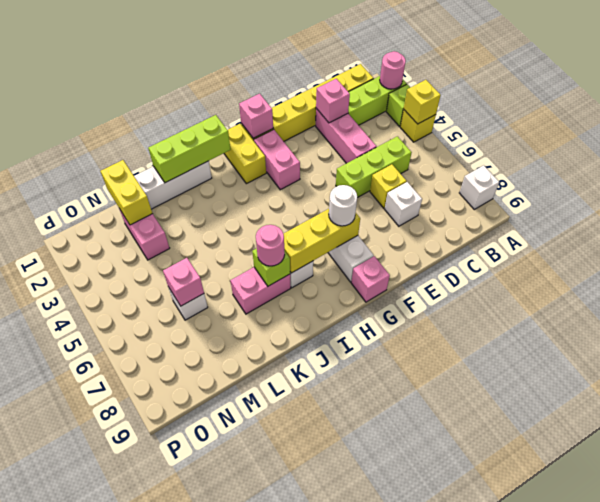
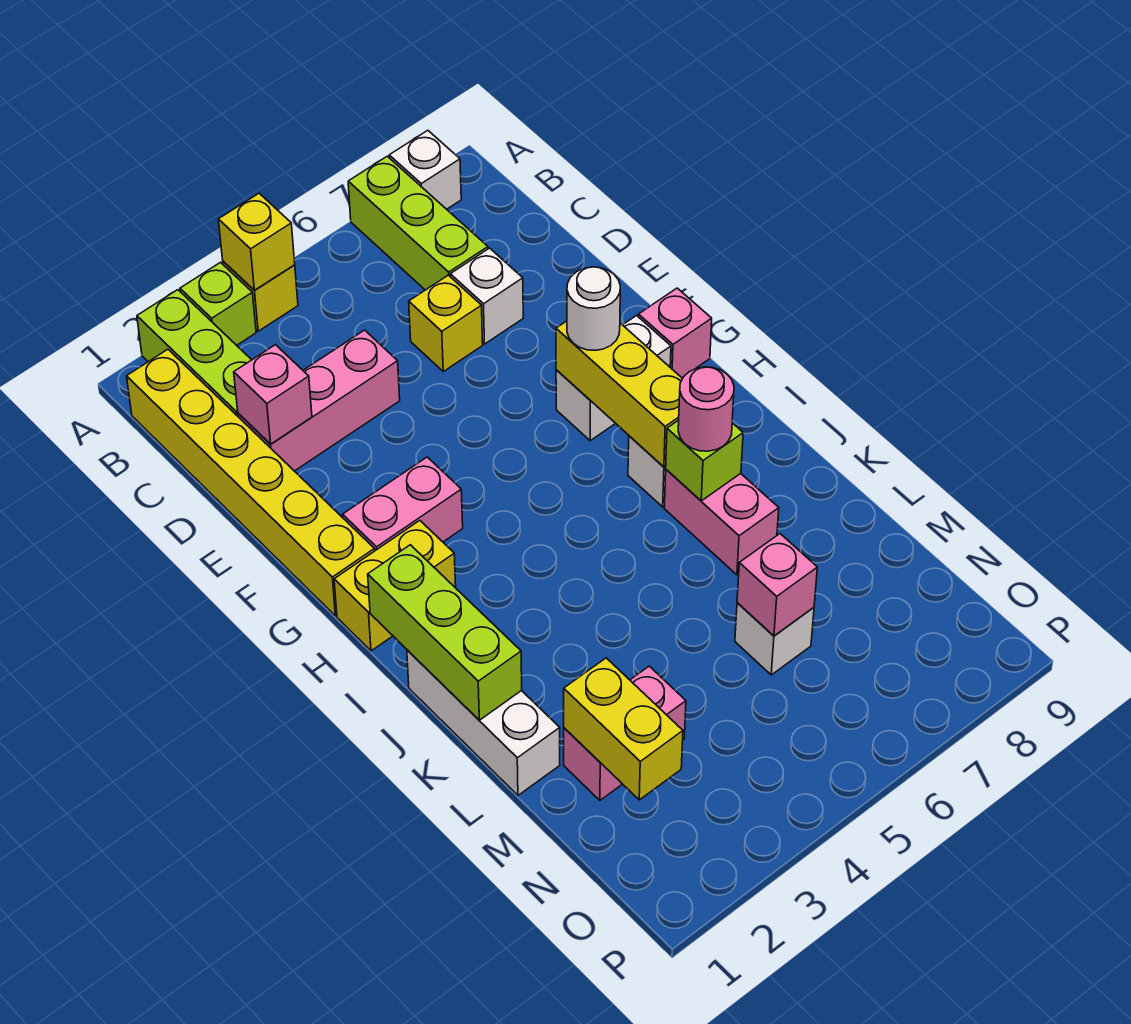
pink round brick A2 level 2 -> none
lime brick C5:E5 level 1 -> lime brick A7:C7 level 1
pink brick G1 level 2 -> none
yellow brick M1:M2 level 2 -> yellow brick M2:N2 level 2

